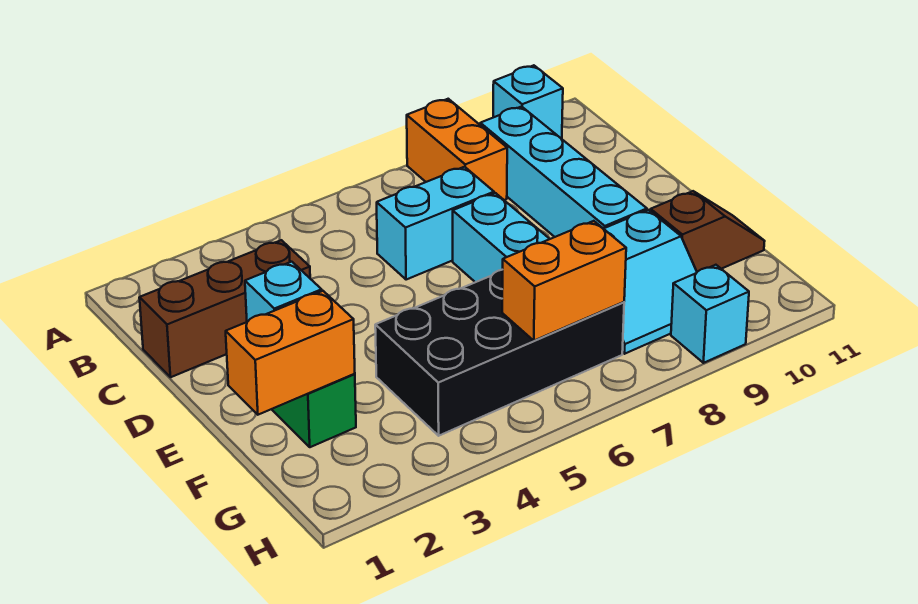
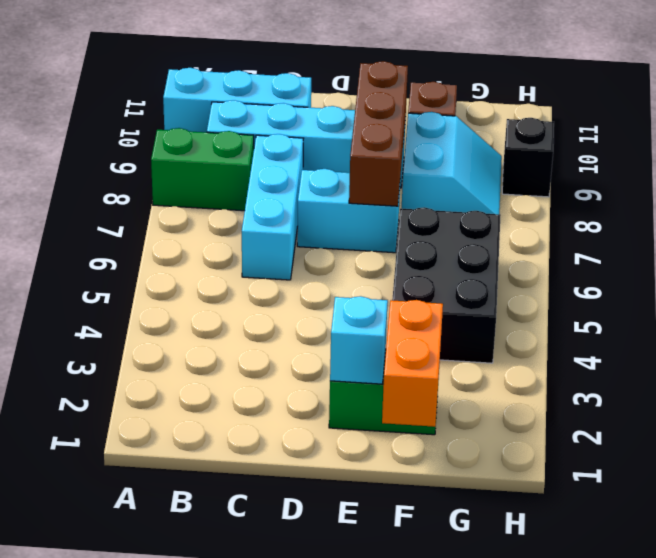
orange brick A8:B8 level 1 -> green brick A8:B8 level 1
cyan brick A10 level 1 -> cyan brick A10:C10 level 1
brown brick C1:C3 level 1 -> brown brick E7:E9 level 2
cyan brick C6:C7 level 1 -> cyan brick C6:C8 level 1
black brick F4:G7 level 1 -> black brick F4:G6 level 1
orange brick G6:G7 level 2 -> none
cyan brick H9 level 1 -> black brick H9 level 1

